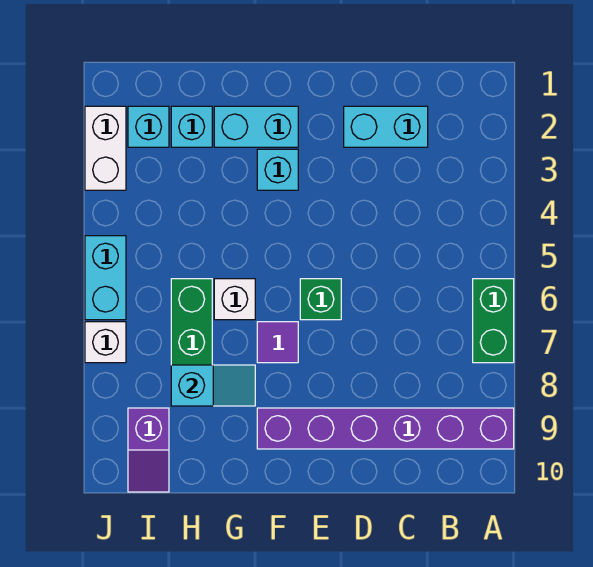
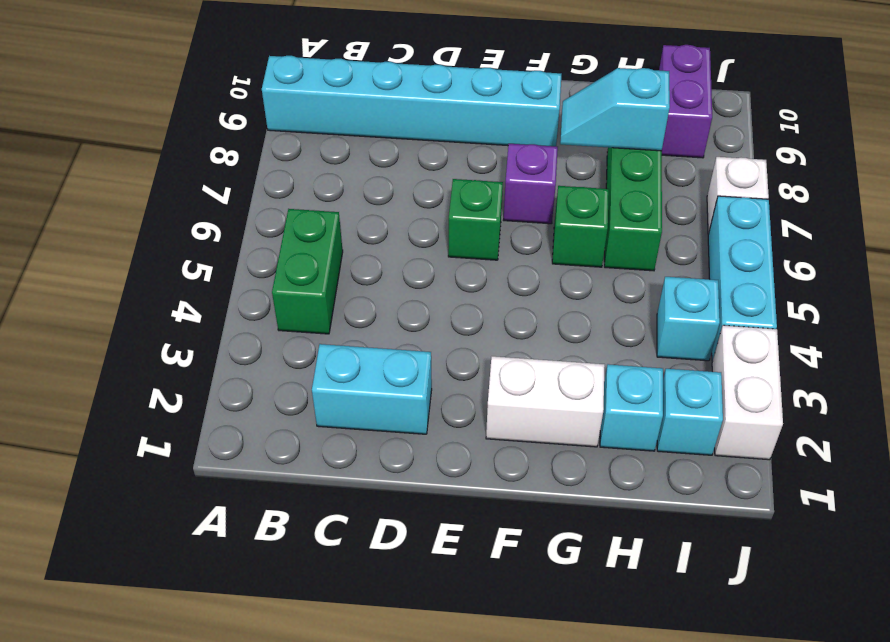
green brick A6:A7 level 1 -> green brick B4:B5 level 1
purple brick A9:F9 level 1 -> cyan brick A9:F9 level 1
cyan brick F2:G2 level 1 -> white brick F2:G2 level 1
cyan brick F3 level 1 -> cyan brick I4 level 1
purple tile F7 level 1 -> purple brick F7 level 1
white brick G6 level 1 -> green brick G6 level 1
purple slope I9:I10 level 1 top 9 -> purple brick I9:I10 level 1
cyan brick J5:J6 level 1 -> cyan brick J4:J6 level 1

